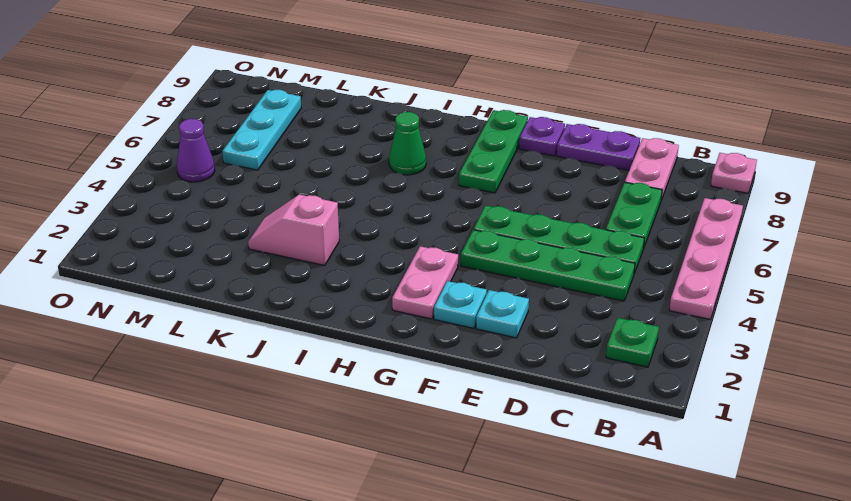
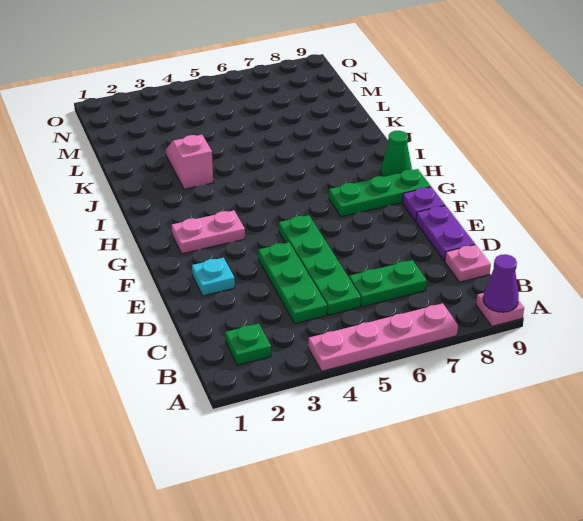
green plate C4:F4 level 1 -> green plate C4:E4 level 1
pink plate C8:C9 level 1 -> pink plate C9 level 1
cyan plate F2 level 1 -> none
green cone I7 level 1 -> green cone H9 level 1
cyan plate M6:M8 level 1 -> none
purple cone N5 level 1 -> purple cone A9 level 2

